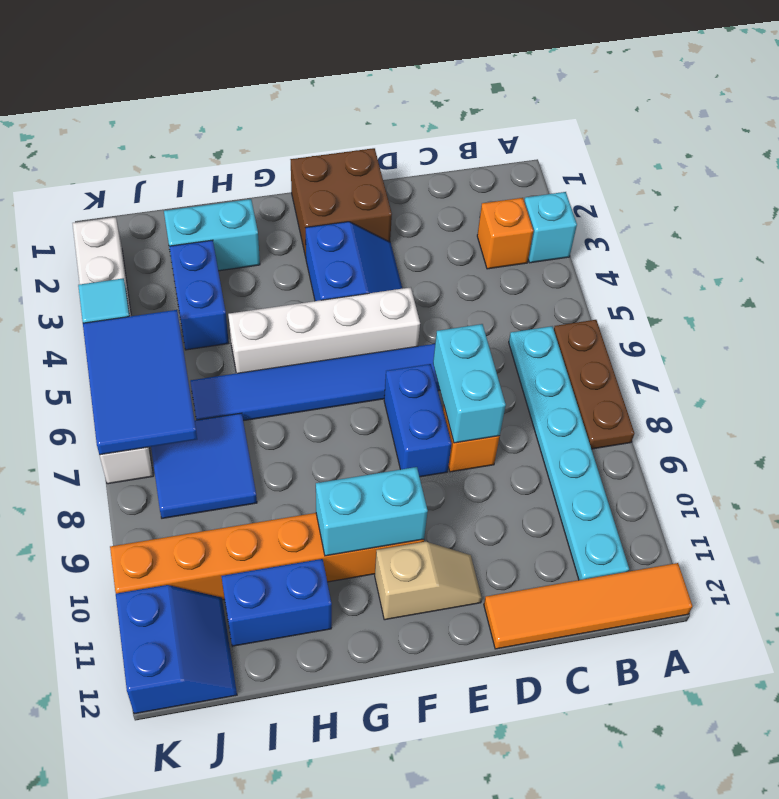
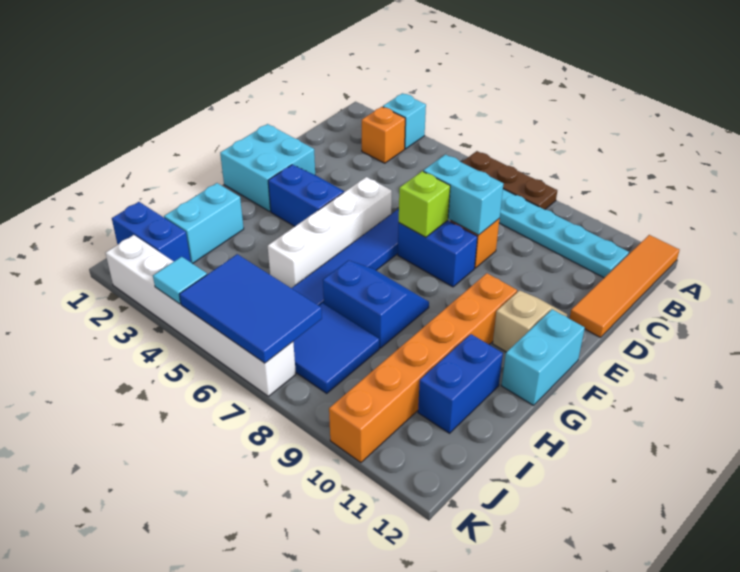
brown brick E1:F2 level 1 -> cyan brick E1:F2 level 1
none -> lime brick E7 level 2
cyan brick F10:G10 level 2 -> cyan brick F12:G12 level 1
blue brick I3:I4 level 1 -> blue brick J1:J2 level 1
blue slope J11:K12 level 1 top K -> blue slope G7:H8 level 1 top H

